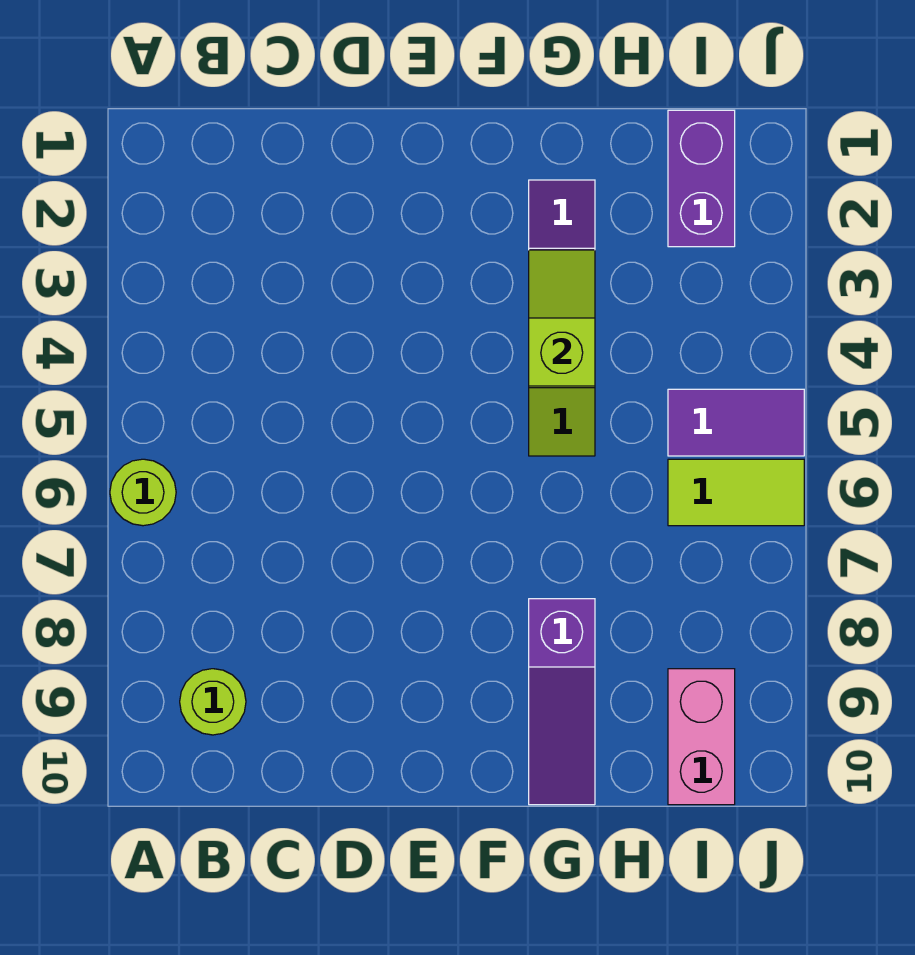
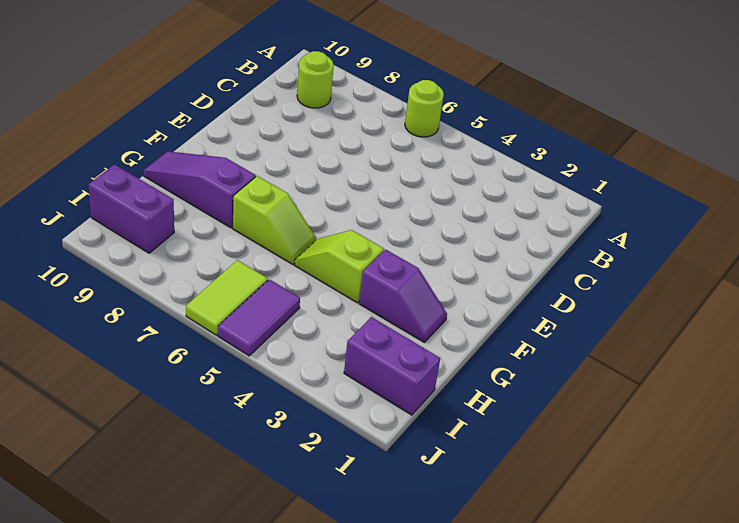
lime slope G3:G4 level 2 top 4 -> lime slope G6:G7 level 1 top 7
pink brick I9:I10 level 1 -> purple brick I9:I10 level 1

